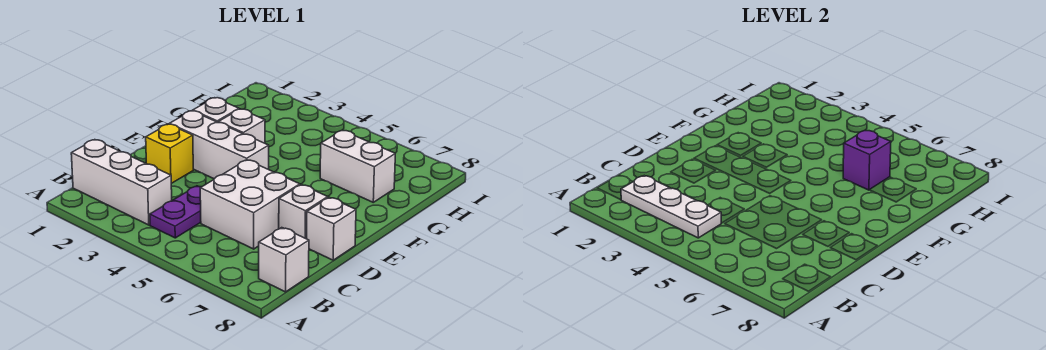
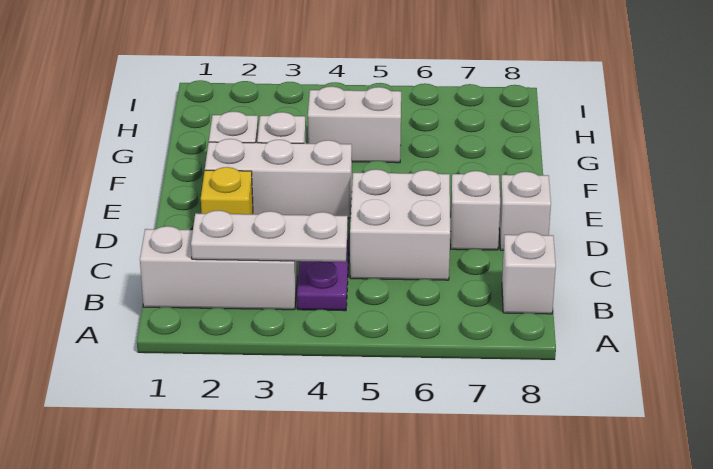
white brick G6:G7 level 1 -> white brick G4:G5 level 1
purple brick G6 level 2 -> none

